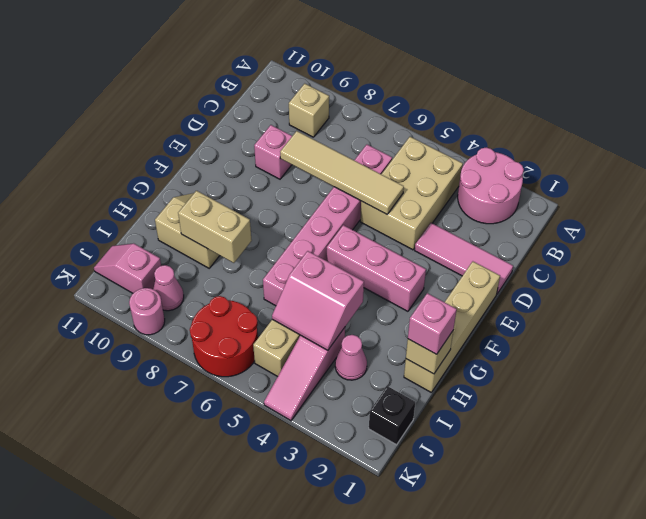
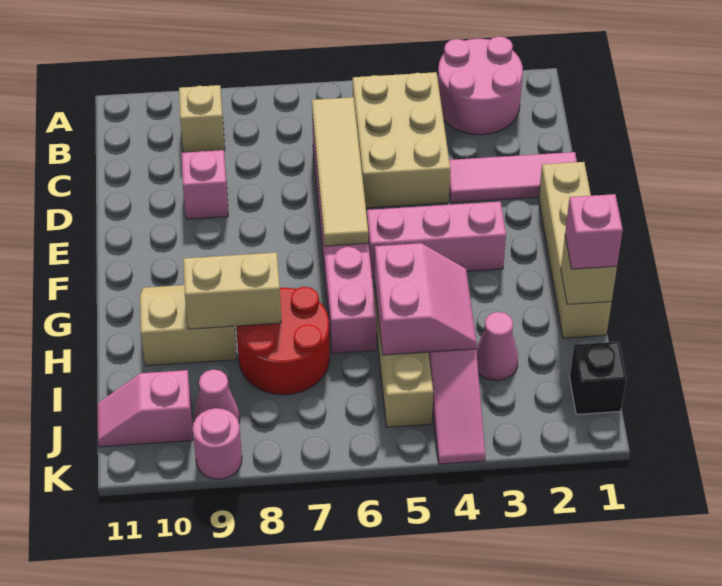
tan tile D5:D8 level 2 -> tan tile C6:F6 level 2
pink slope H4:I5 level 2 top H -> pink slope H4:I5 level 2 top 5
red round brick J6:K7 level 1 -> red round brick H7:I8 level 1

